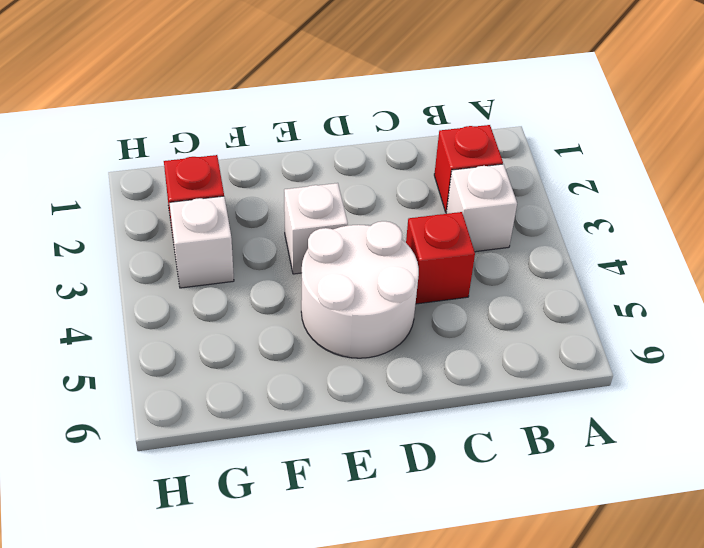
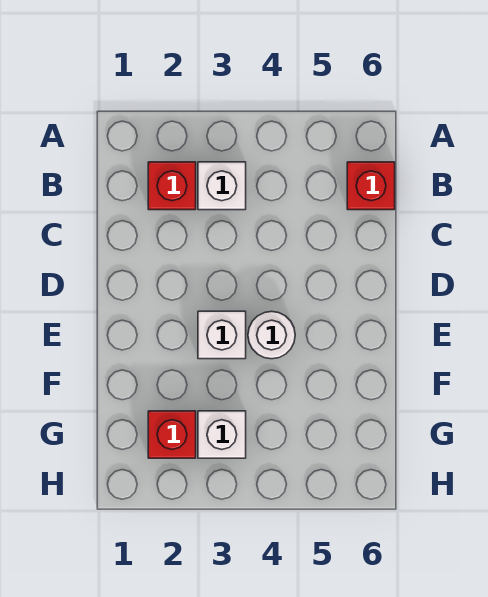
red brick C4 level 1 -> red brick B6 level 1
white round brick D4:E5 level 1 -> white round brick E4 level 1

